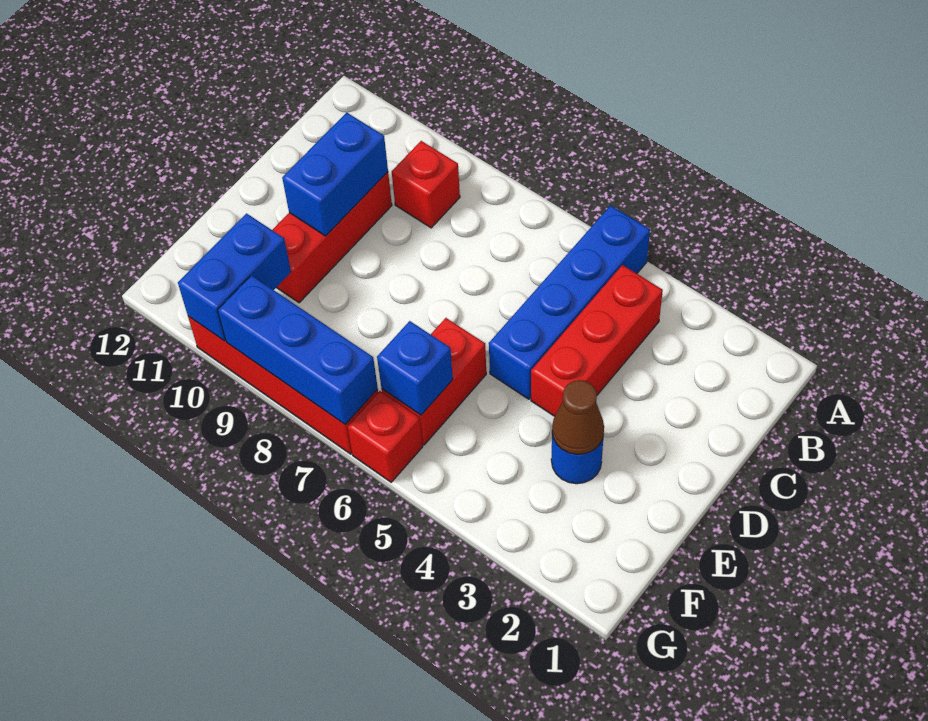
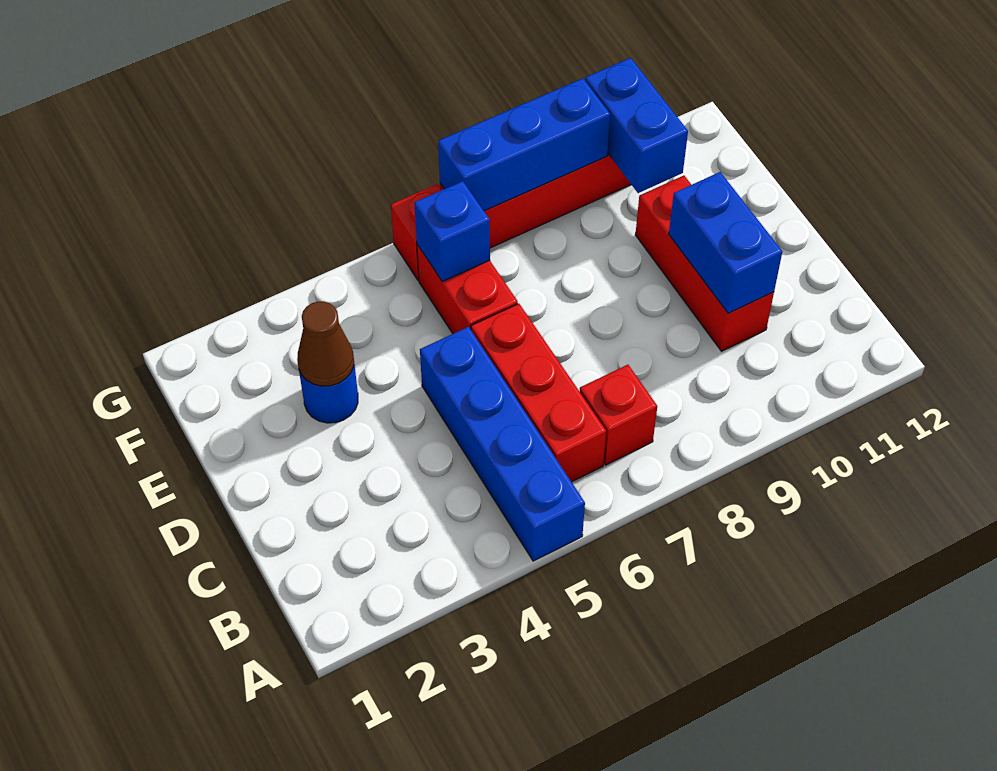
red brick B4:D4 level 1 -> red brick B6:D6 level 1
red brick B9 level 1 -> red brick B7 level 1

